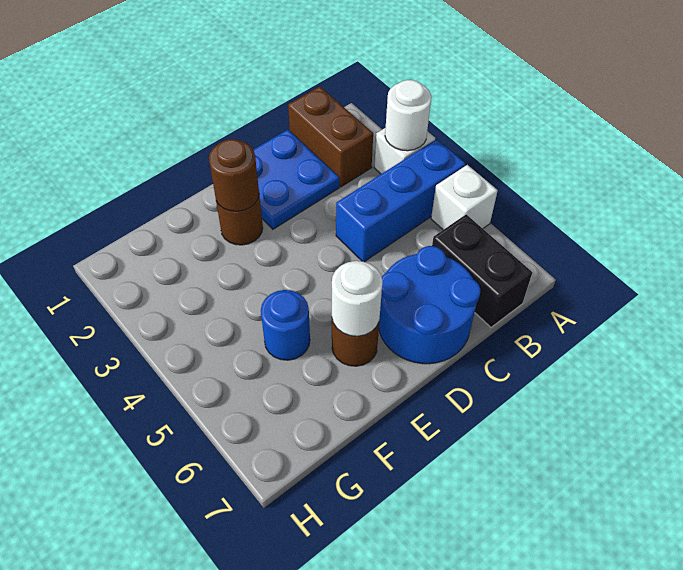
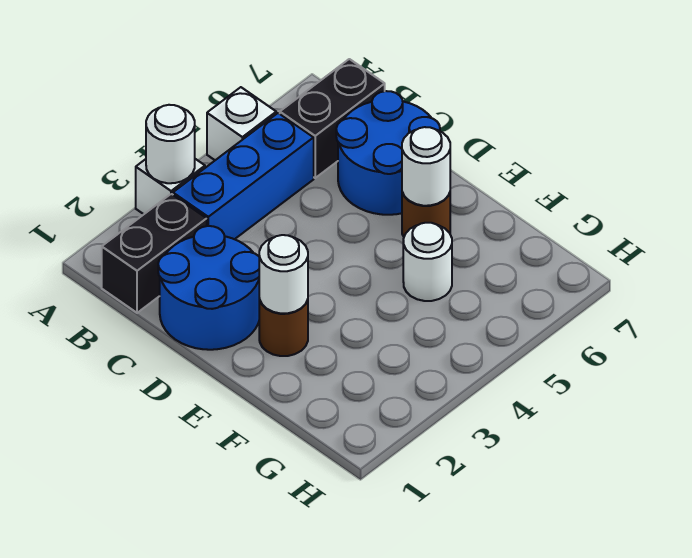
blue brick A4:C4 level 1 -> blue brick B3:B5 level 1
brown brick B1:B2 level 1 -> black brick B1:B2 level 1
blue plate C1:D2 level 1 -> blue round brick C1:D2 level 1
brown round brick E2 level 2 -> white round brick E2 level 2
blue round brick F5 level 1 -> white round brick F5 level 1

